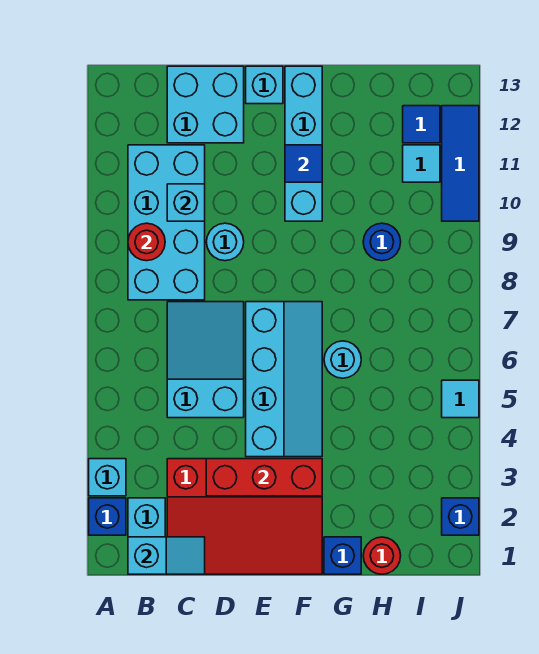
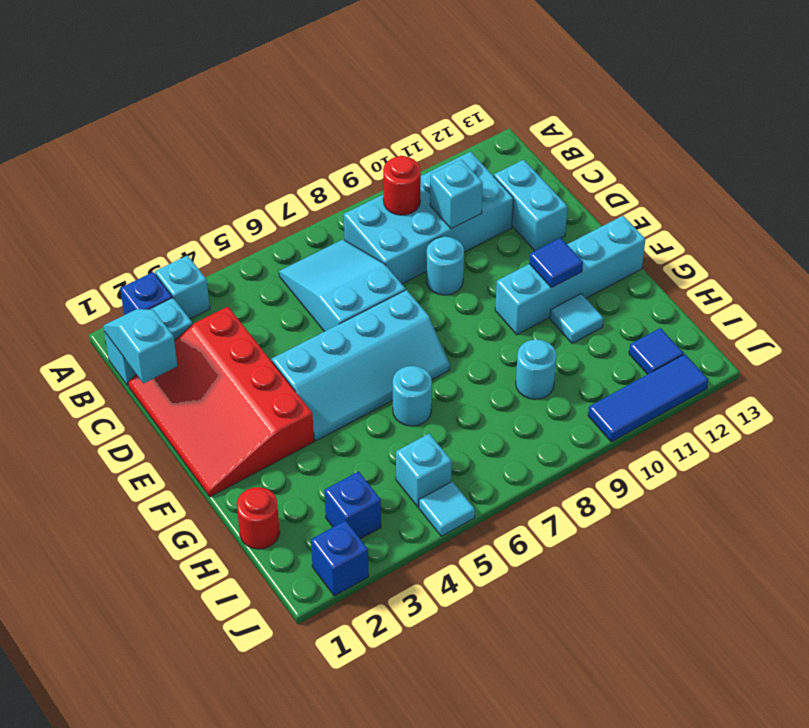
cyan slope B1:C1 level 2 top B -> cyan slope B1:C1 level 2 top C
cyan slope C5:D7 level 1 top 5 -> cyan slope B6:D7 level 1 top D
cyan brick C12:D13 level 1 -> cyan brick C12:D12 level 1
red brick D3:F3 level 2 -> none
cyan brick E13 level 1 -> cyan brick I5 level 1
blue brick G1 level 1 -> blue brick I3 level 1
blue round brick H9 level 1 -> cyan round brick H9 level 1
cyan tile I11 level 1 -> cyan tile G11 level 1

